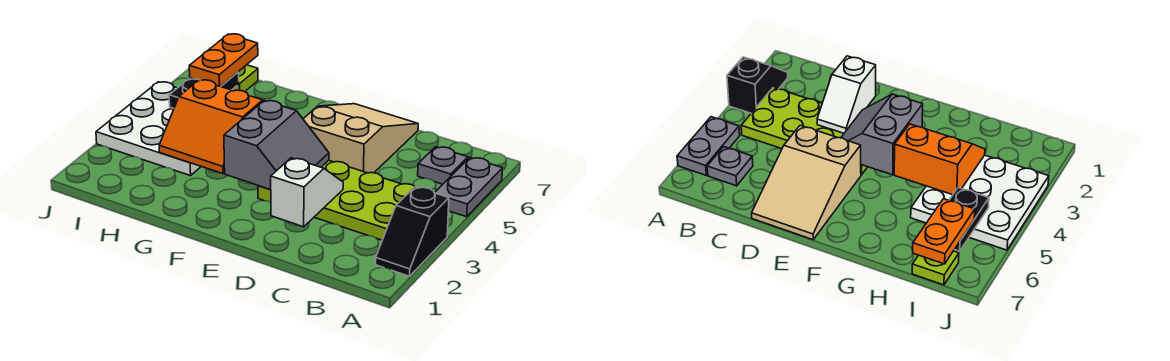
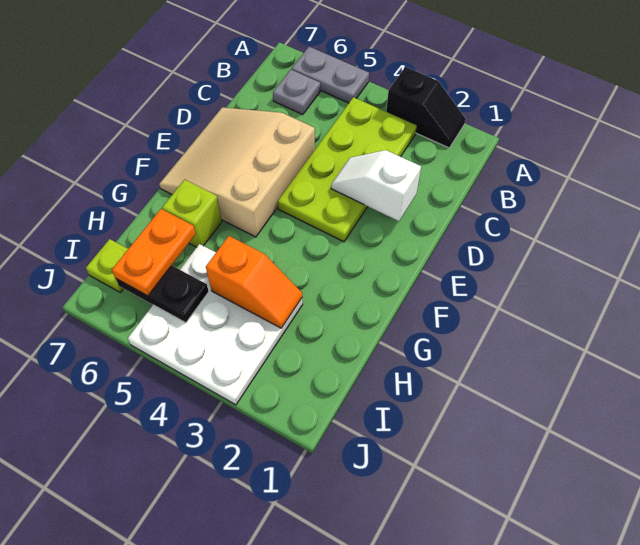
tan slope D5:E7 level 1 top 5 -> tan slope D5:F7 level 1 top 5
grey slope E3:F4 level 2 top F -> none
orange slope G3:H4 level 2 top 4 -> orange slope H3:H4 level 2 top 4
none -> lime brick G6 level 1
orange plate I6:I7 level 3 -> orange plate H6:I6 level 3

